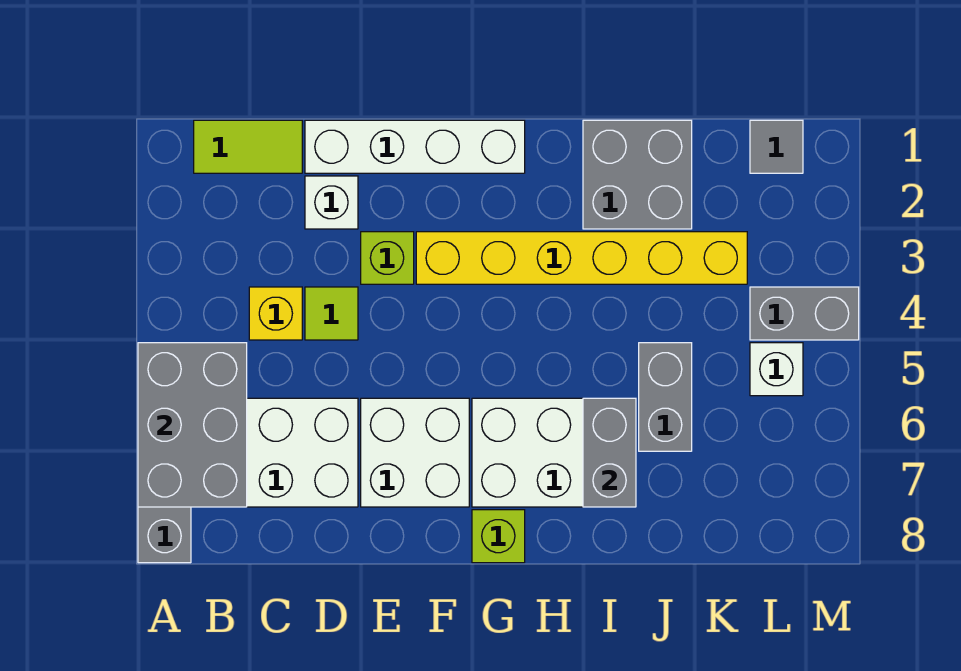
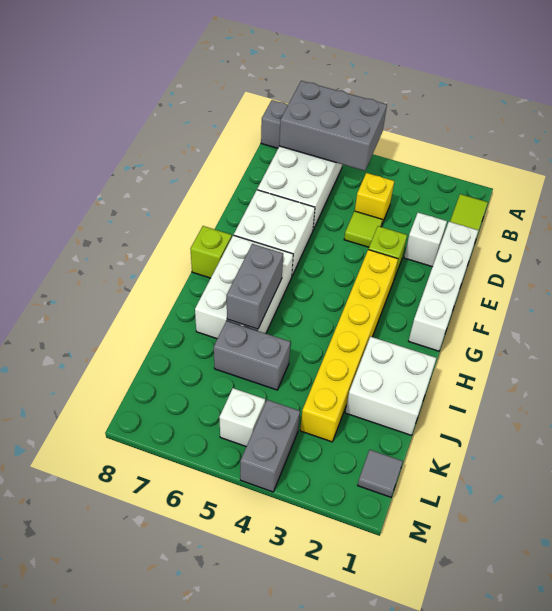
grey brick I1:J2 level 1 -> white brick I1:J2 level 1
grey brick I6:I7 level 2 -> grey brick H6:I6 level 2

